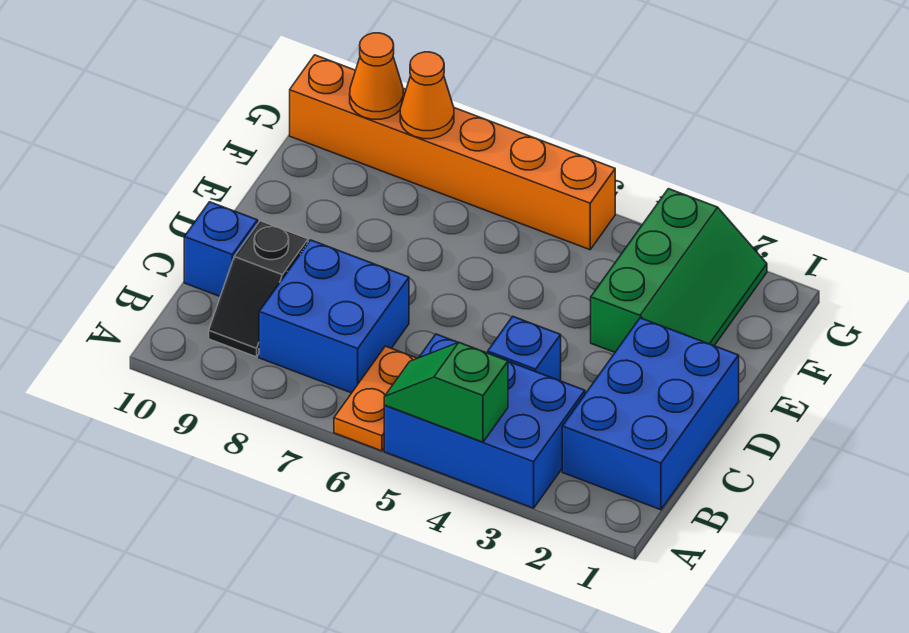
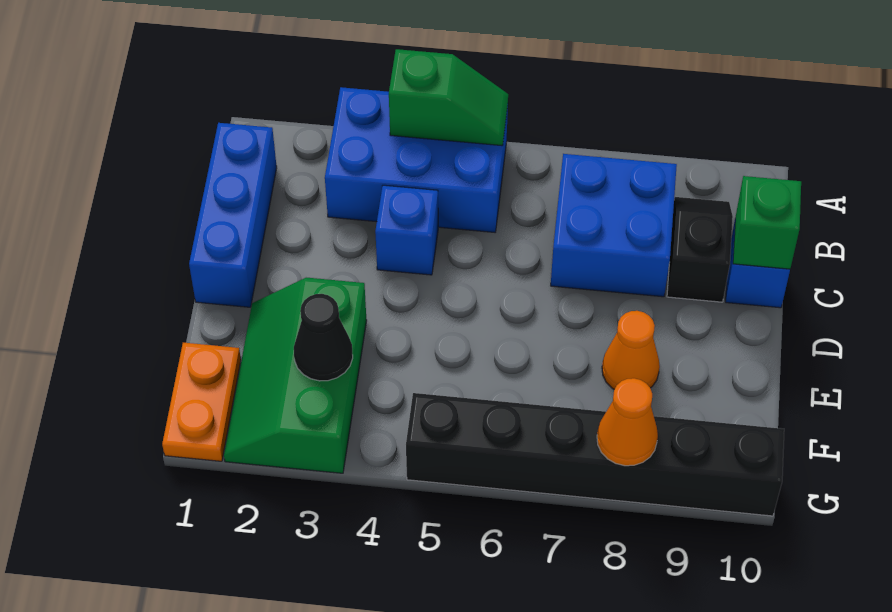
orange plate A6:B6 level 1 -> orange plate F1:G1 level 1
blue brick B1:D2 level 1 -> blue brick B1:D1 level 1
none -> green brick C10 level 2
none -> black cone F3 level 2
orange brick G5:G10 level 1 -> black brick G5:G10 level 1
orange cone G9 level 2 -> orange cone E8 level 1

